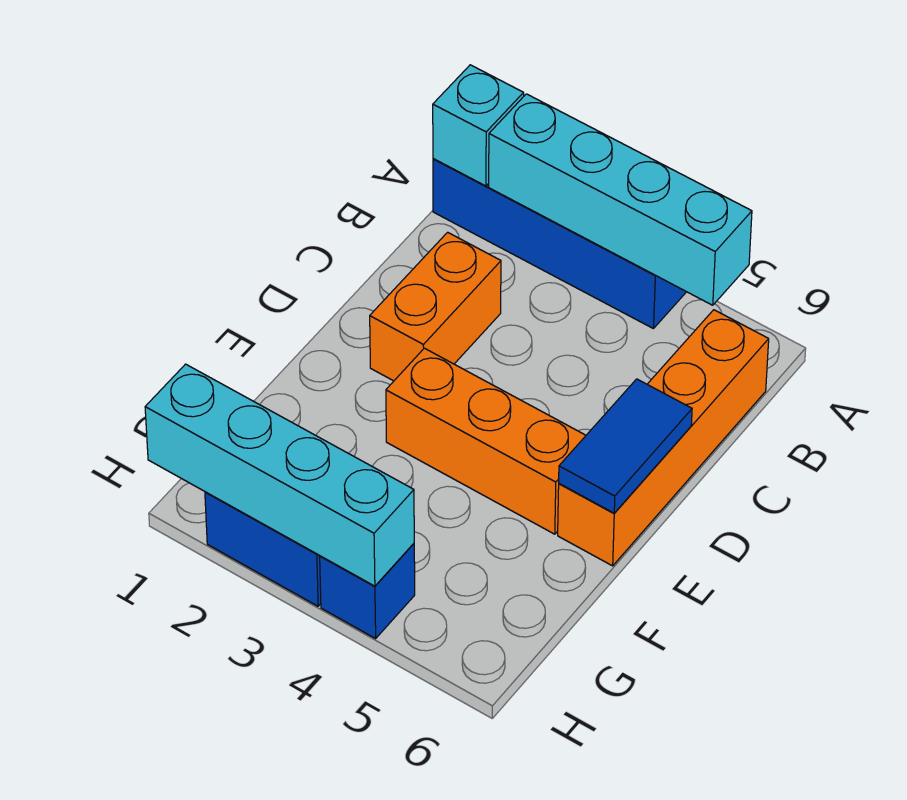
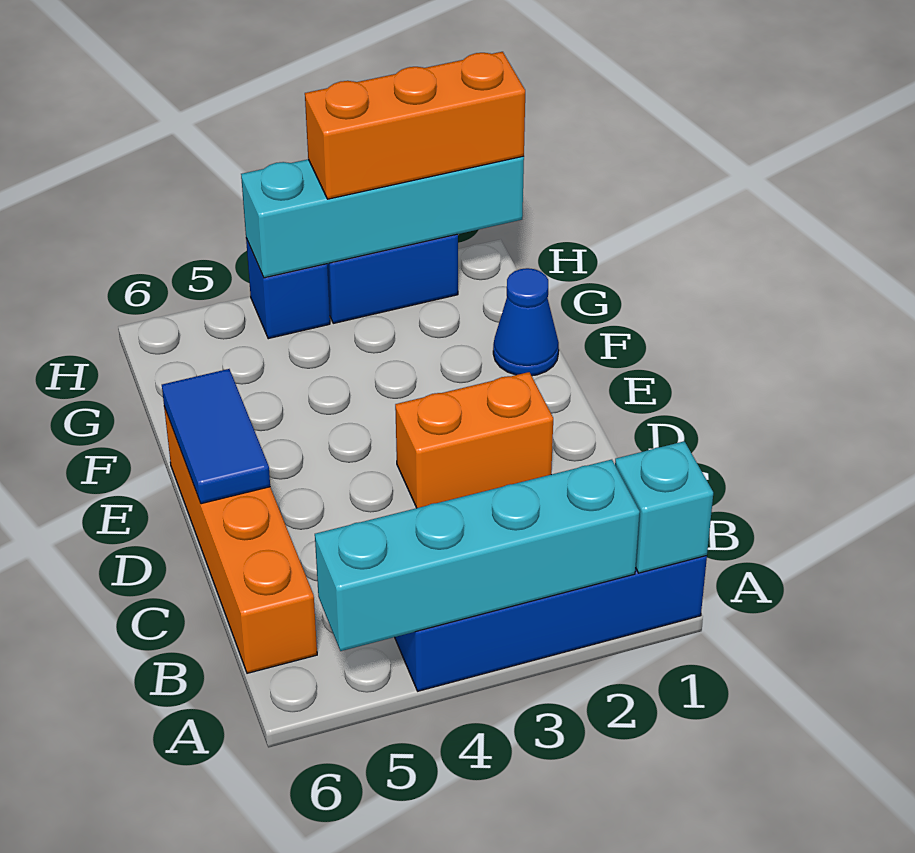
orange brick C2:D2 level 1 -> orange brick D2:D3 level 1
orange brick E3:E5 level 1 -> orange brick H1:H3 level 3
none -> blue cone F1 level 1

